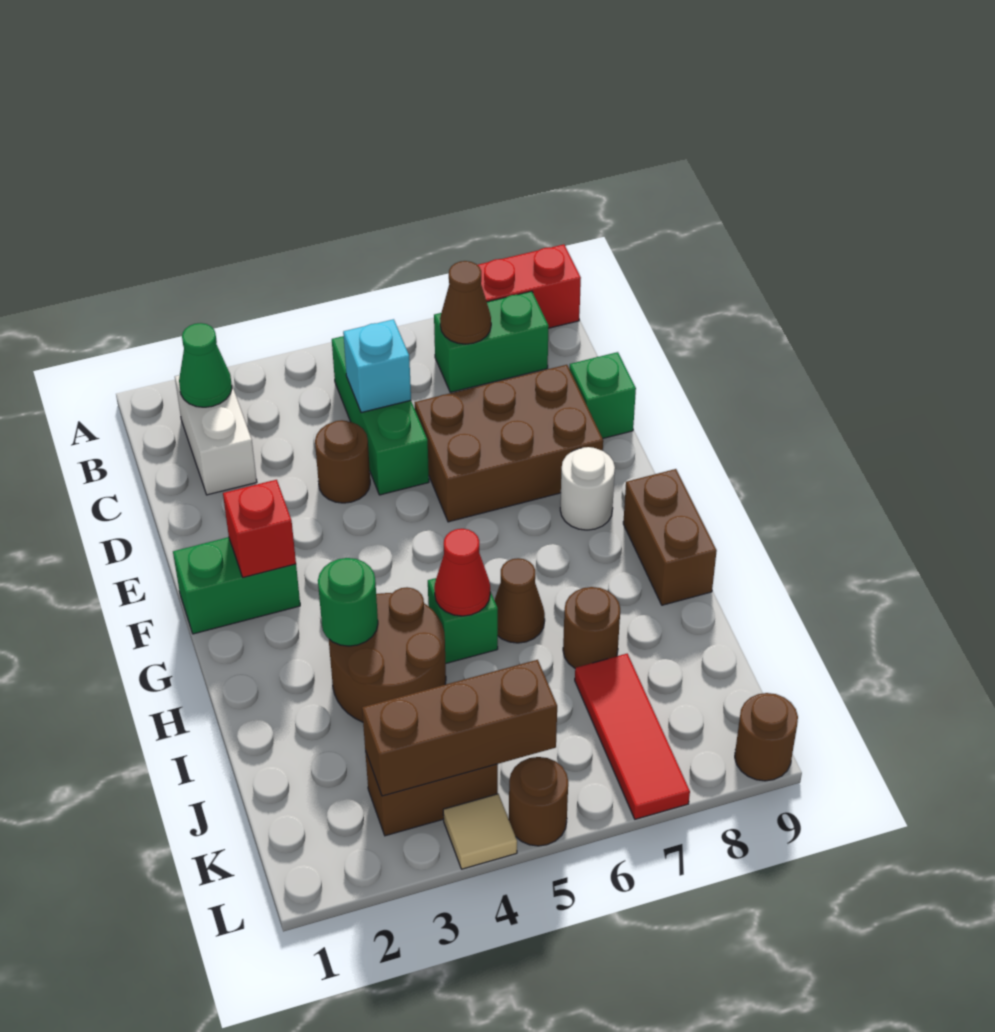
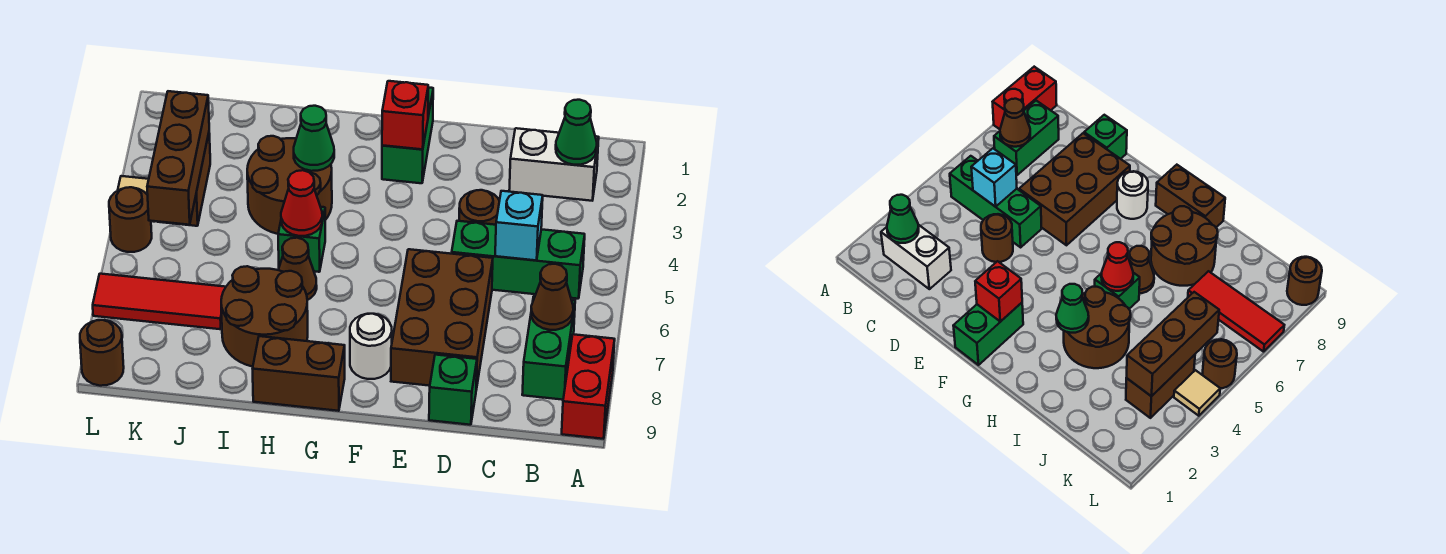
green round brick H3 level 2 -> green cone H3 level 2
brown round brick I7 level 1 -> brown round brick H7:I8 level 1

